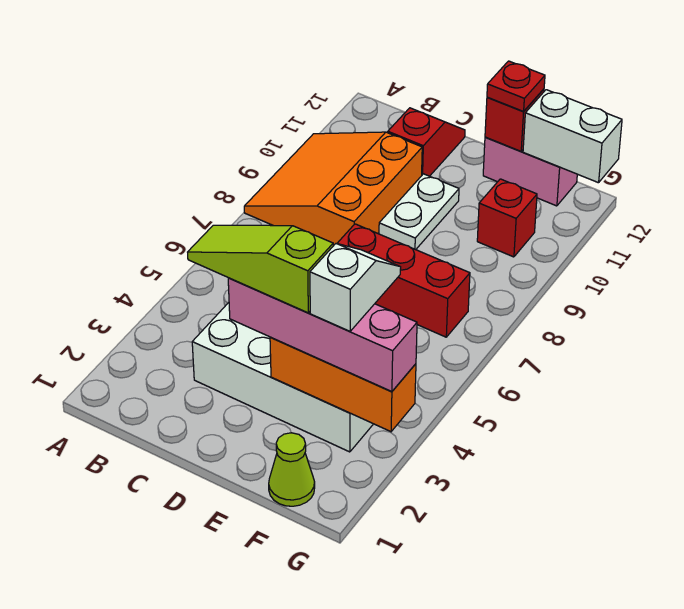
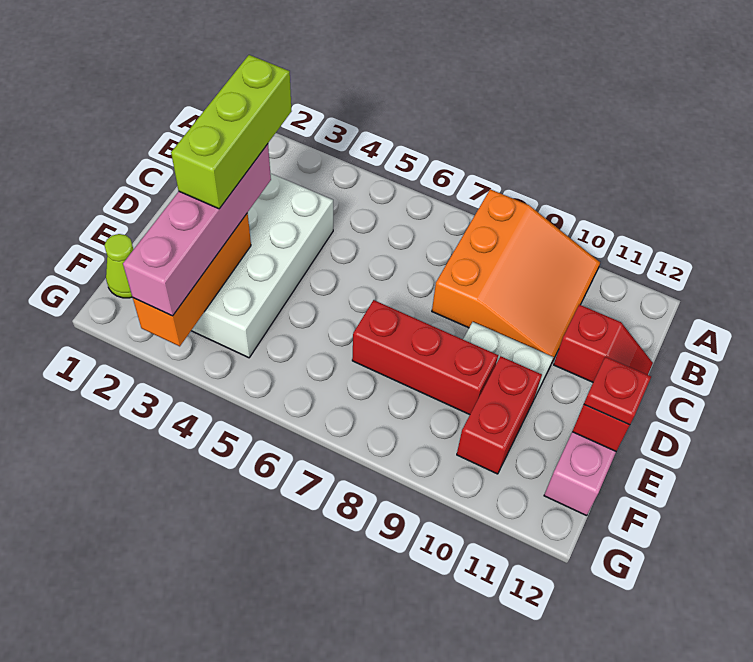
orange slope A8:C10 level 1 top C -> orange slope A8:C10 level 1 top 8
lime slope C3:E3 level 4 top E -> lime brick C3:E3 level 4
red brick D7:F7 level 1 -> red brick E7:E9 level 1
white slope F3:F4 level 4 top 3 -> none
red brick F10 level 1 -> red brick E10:F10 level 1
white brick F12:G12 level 2 -> none

